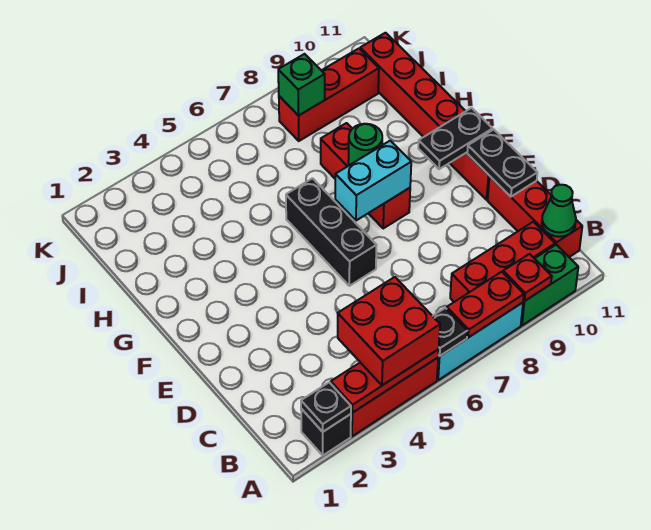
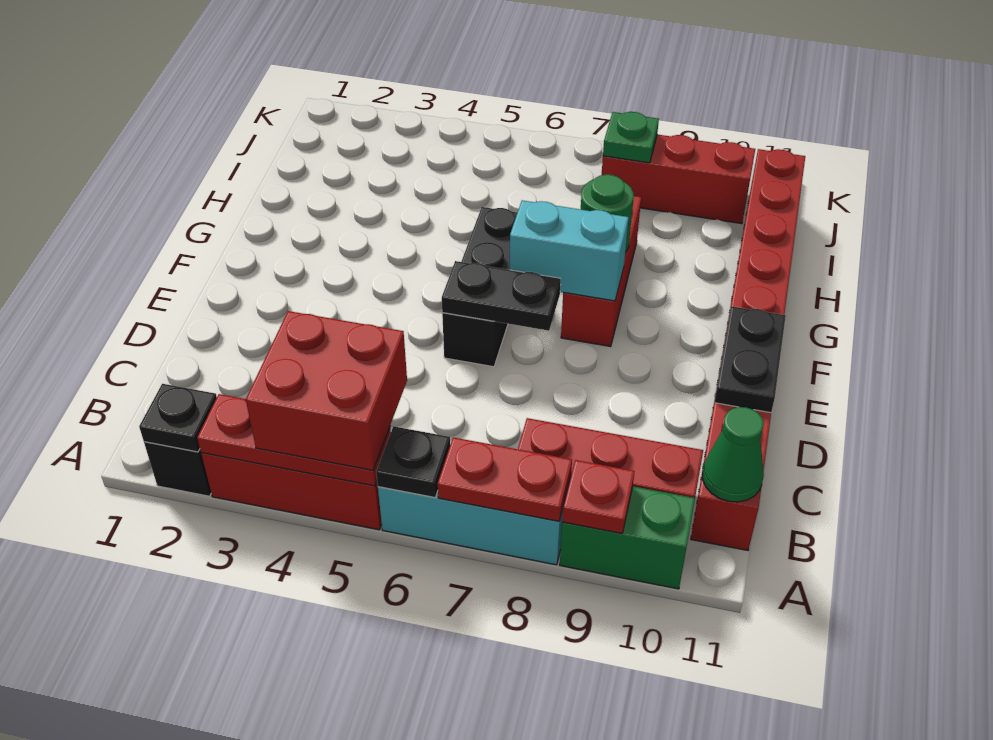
black plate F10:F11 level 2 -> black plate E6:E7 level 2
green brick J8 level 2 -> green plate J8 level 2

